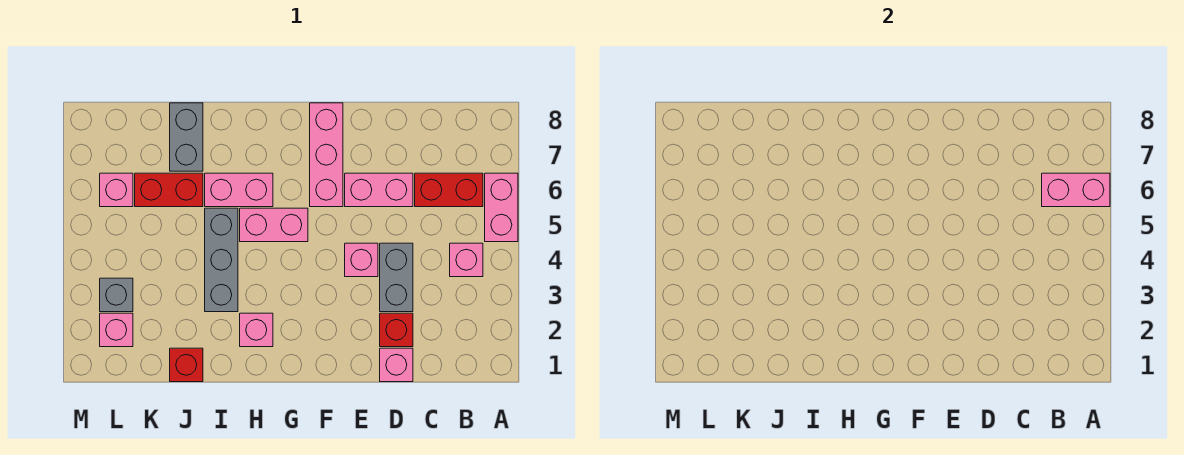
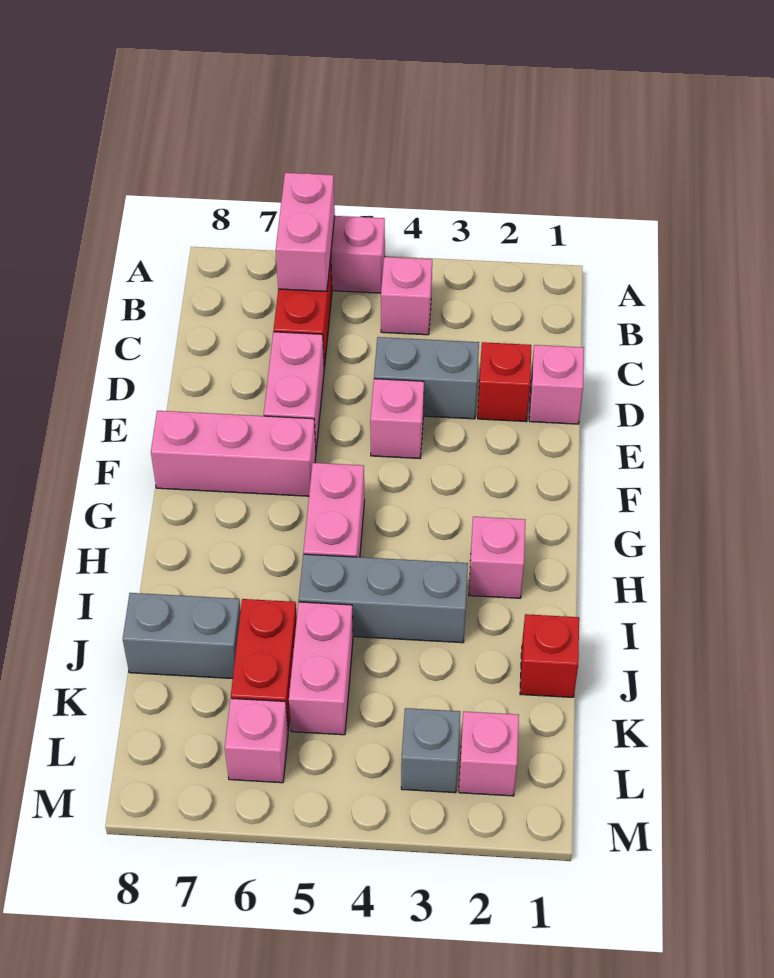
pink brick H6:I6 level 1 -> pink brick J5:K5 level 1

